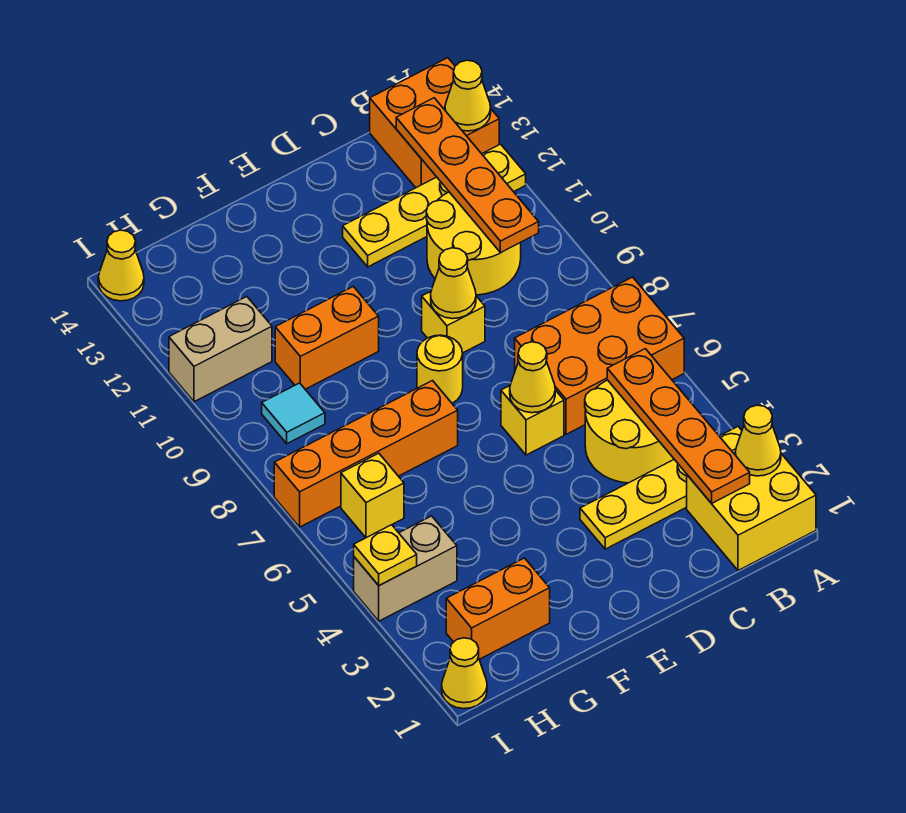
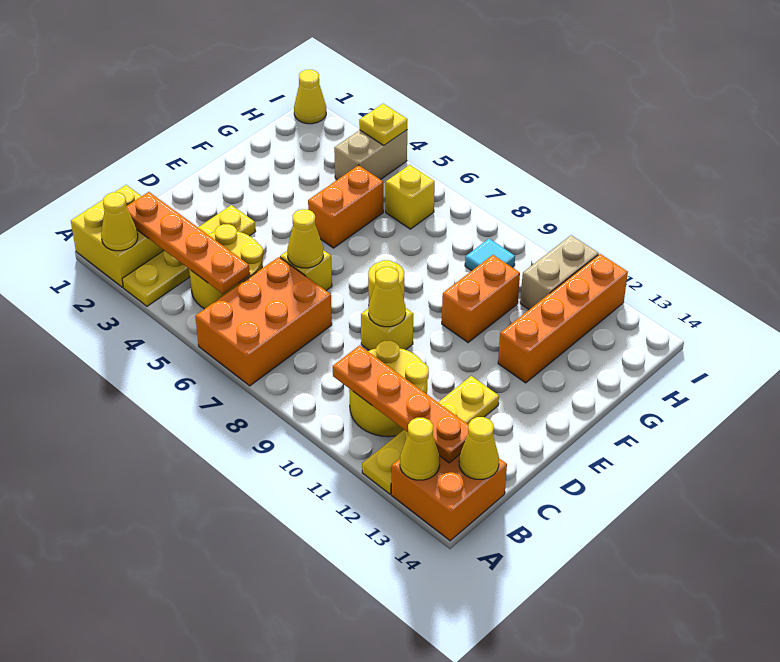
orange brick F7:I7 level 1 -> orange brick F12:I12 level 1
orange brick G2:H2 level 1 -> orange brick F5:G5 level 1
yellow cone I14 level 1 -> yellow cone B14 level 2

